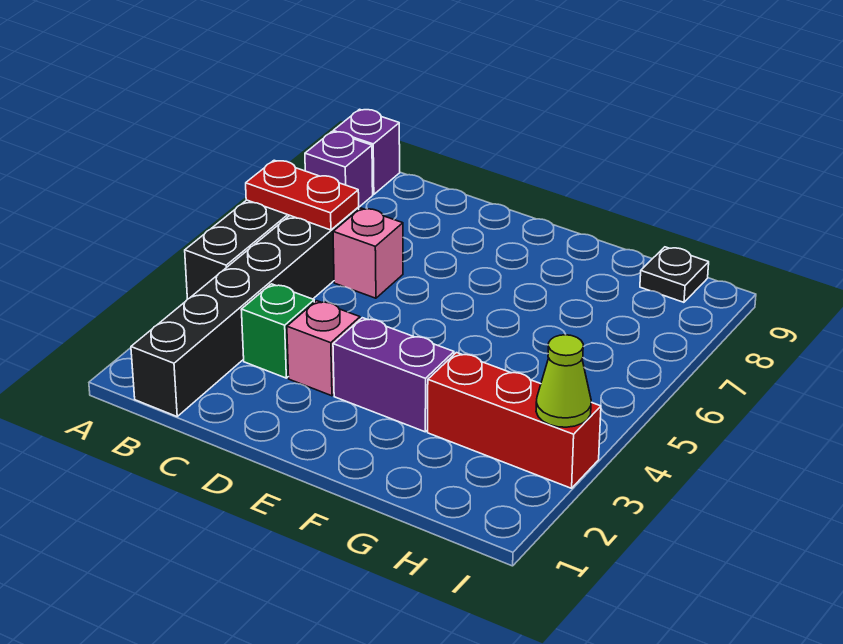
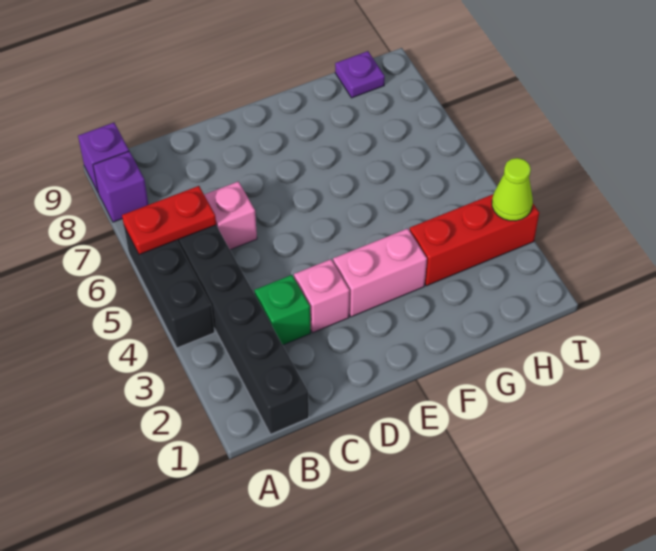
purple brick E3:F3 level 1 -> pink brick E3:F3 level 1
black plate H9 level 1 -> purple plate H9 level 1

